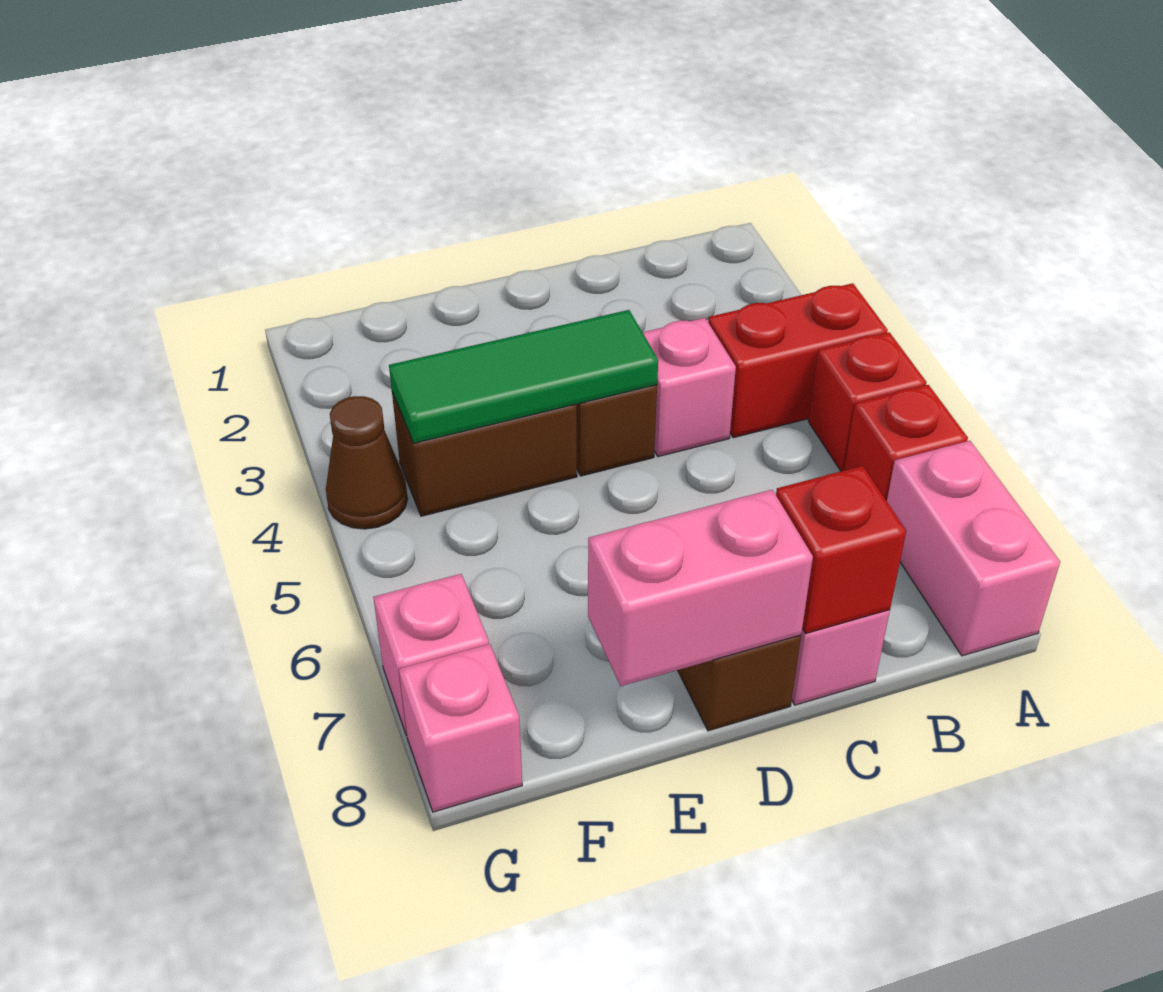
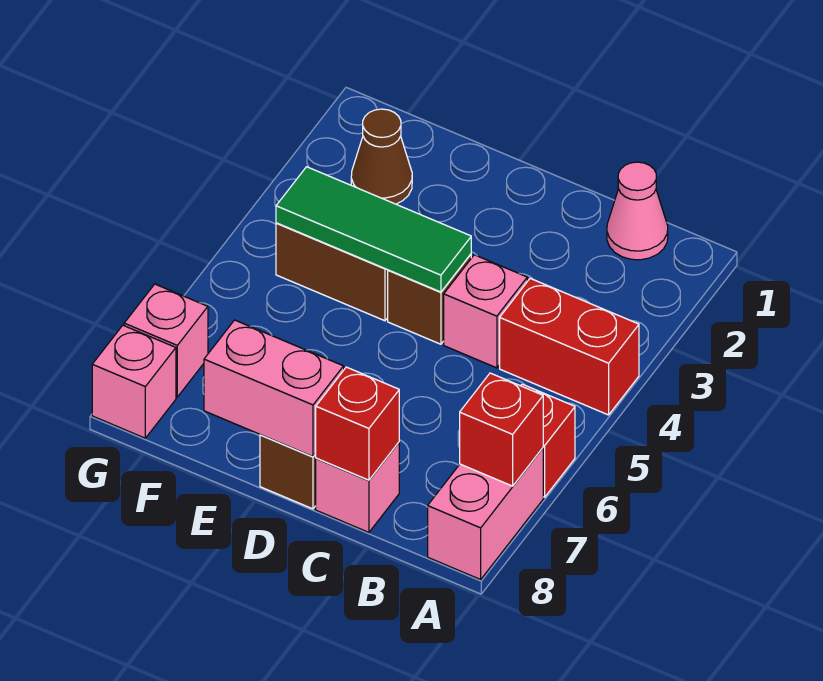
red brick A5 level 1 -> red brick A7 level 2
none -> pink cone B1 level 1
brown cone G4 level 1 -> brown cone F2 level 1

